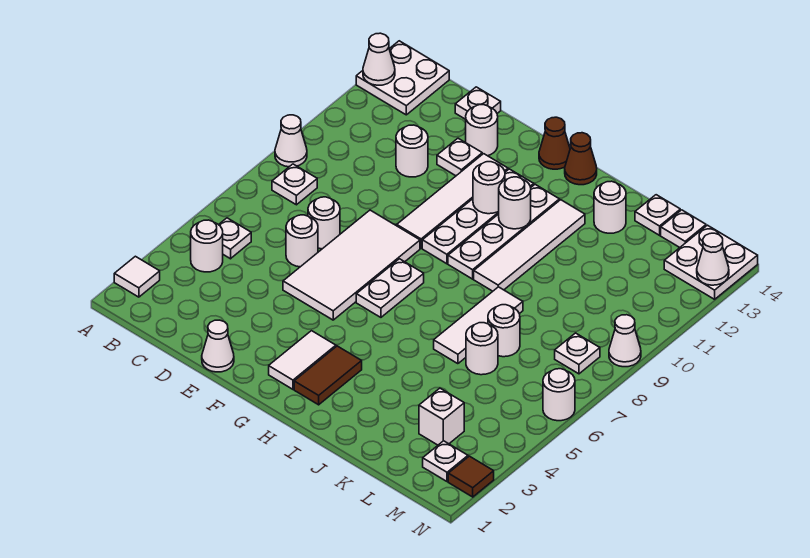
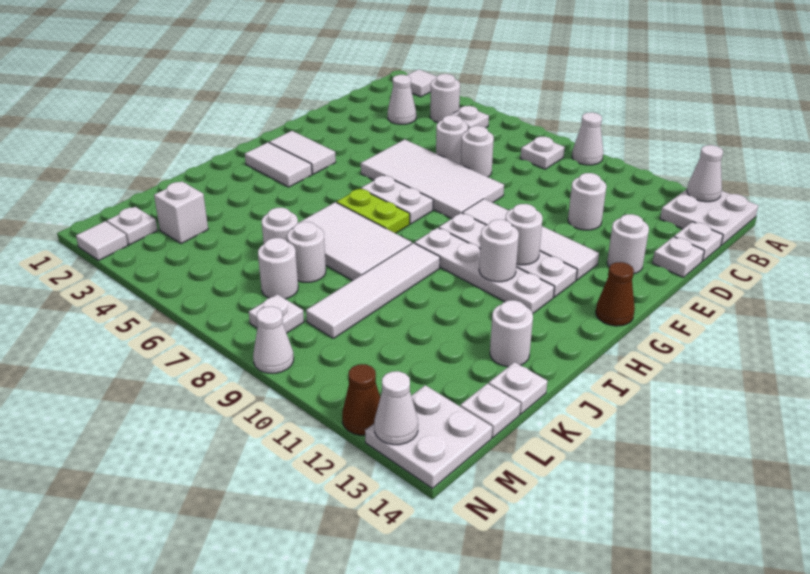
white cone E1 level 1 -> white cone C3 level 1
white plate E12 level 1 -> white plate C14 level 1
brown tile H2:H3 level 1 -> white tile H2:H3 level 1
none -> lime plate H6:H7 level 1
brown cone H14 level 1 -> brown cone N12 level 1
white tile I9:I12 level 1 -> white tile I9:L9 level 1
white tile J6:J8 level 1 -> white tile I6:J8 level 1
brown tile N2 level 1 -> white tile N2 level 1
white round brick N6 level 1 -> white round brick L7 level 1

